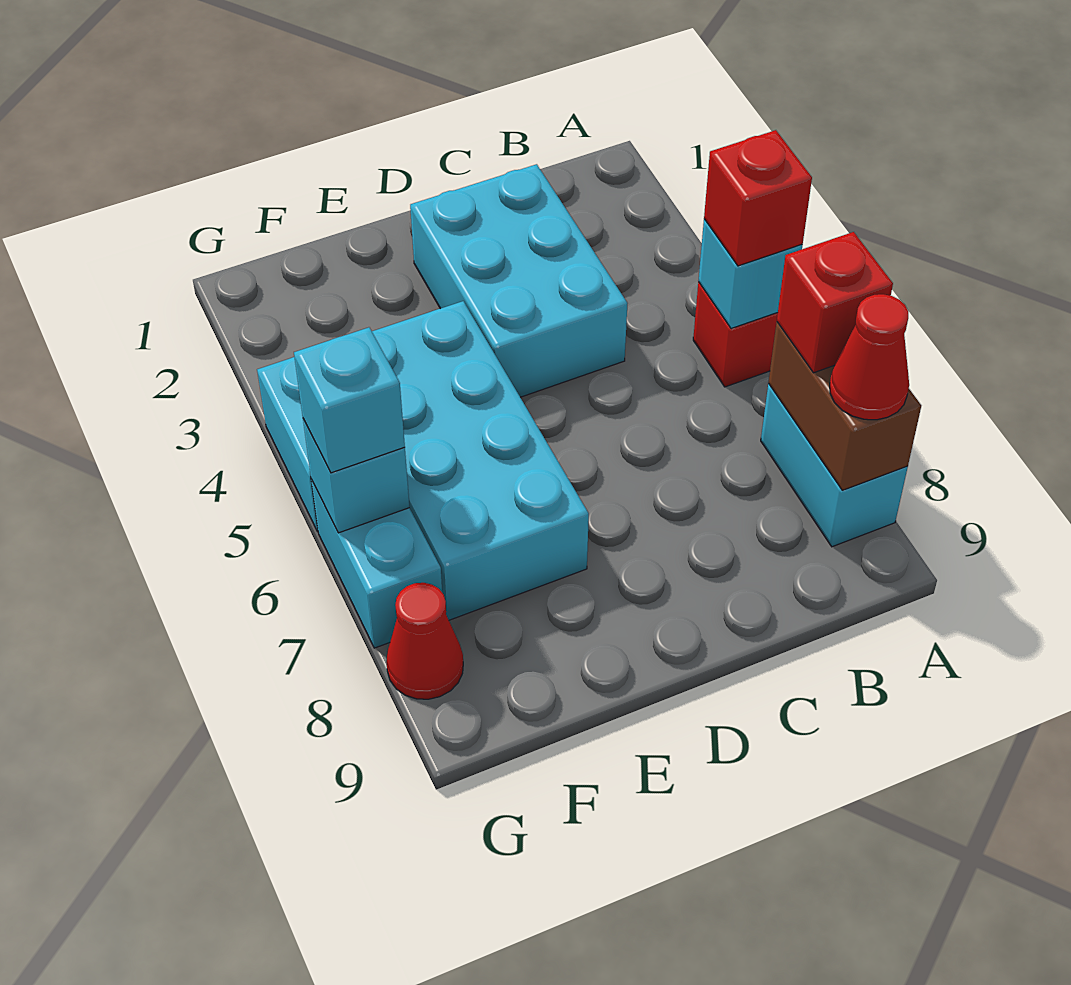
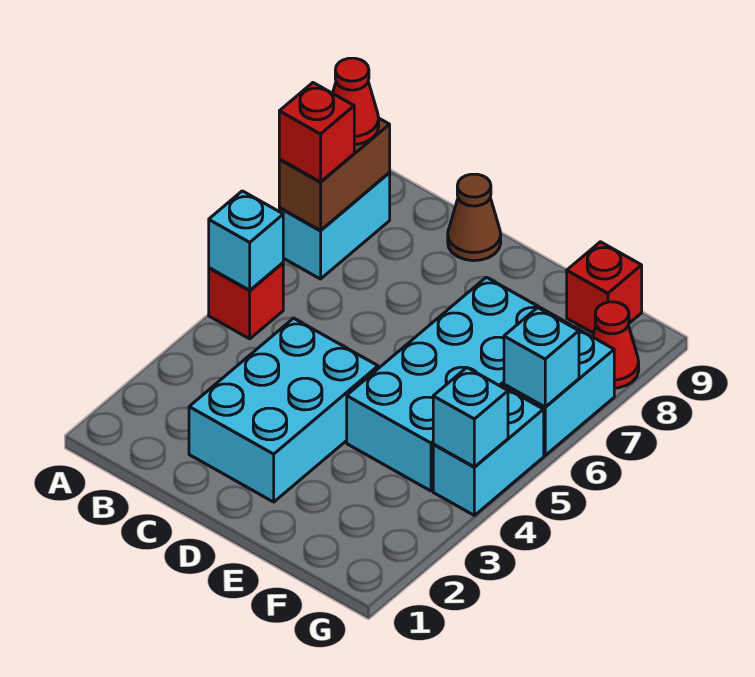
red brick A5 level 3 -> red brick F9 level 1
none -> brown cone C9 level 1
cyan brick G6 level 3 -> cyan brick G4 level 2

